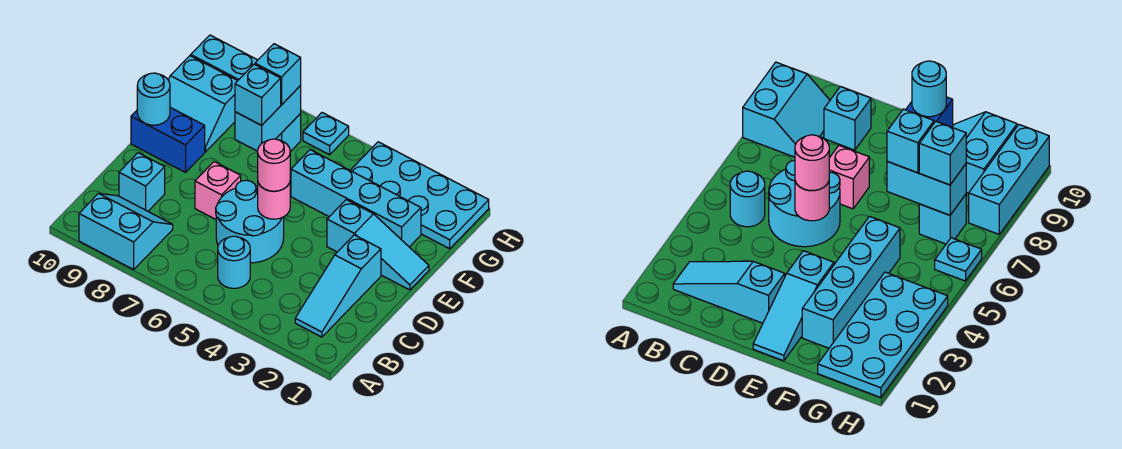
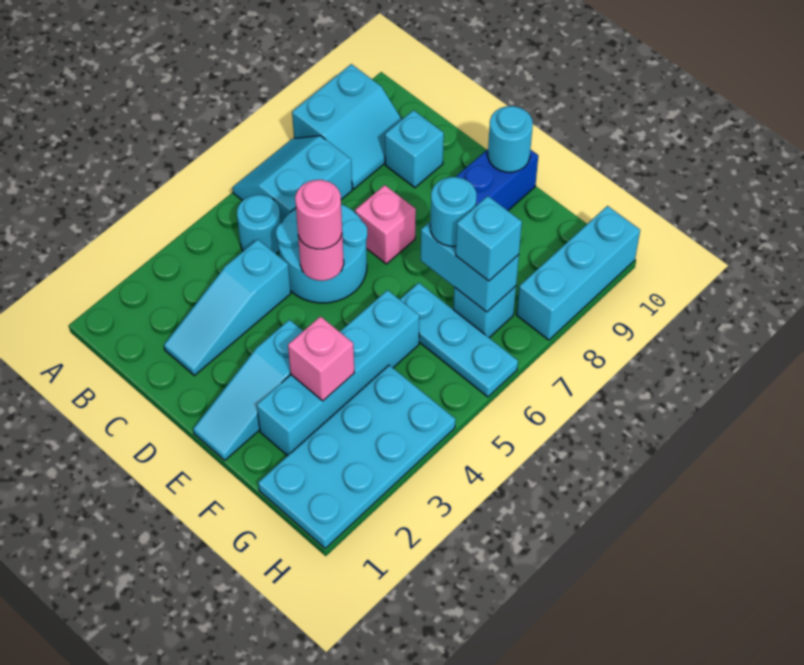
cyan slope B2:D2 level 1 top D -> cyan slope C2:C4 level 1 top 4
none -> pink brick F3 level 2
cyan brick F7 level 3 -> cyan round brick F7 level 3
cyan slope F9:G10 level 1 top G -> cyan slope A6:B7 level 1 top B
cyan plate H6 level 1 -> cyan plate F6:H6 level 1

